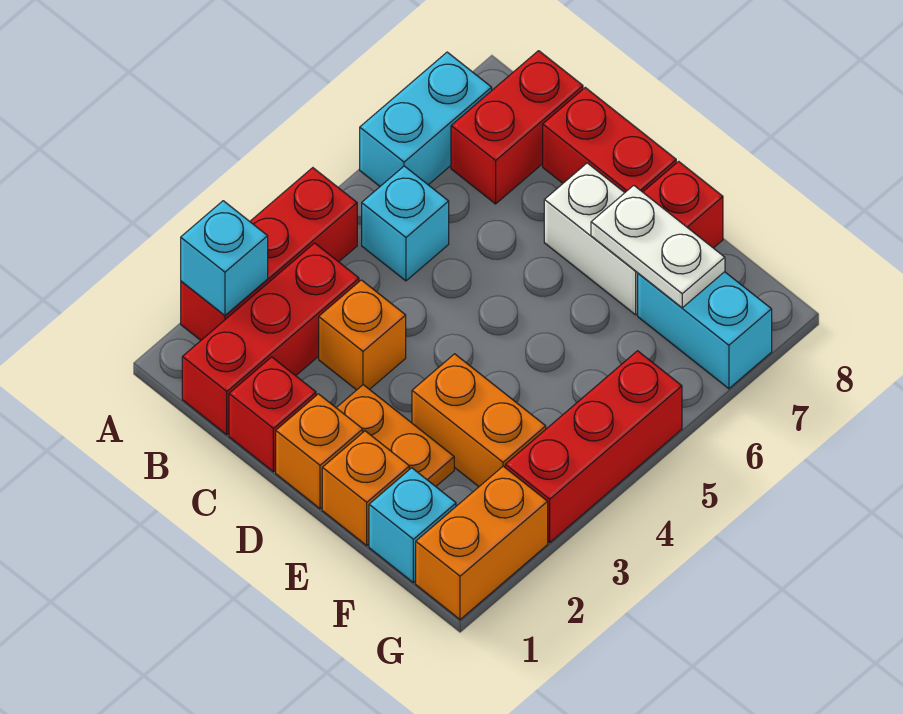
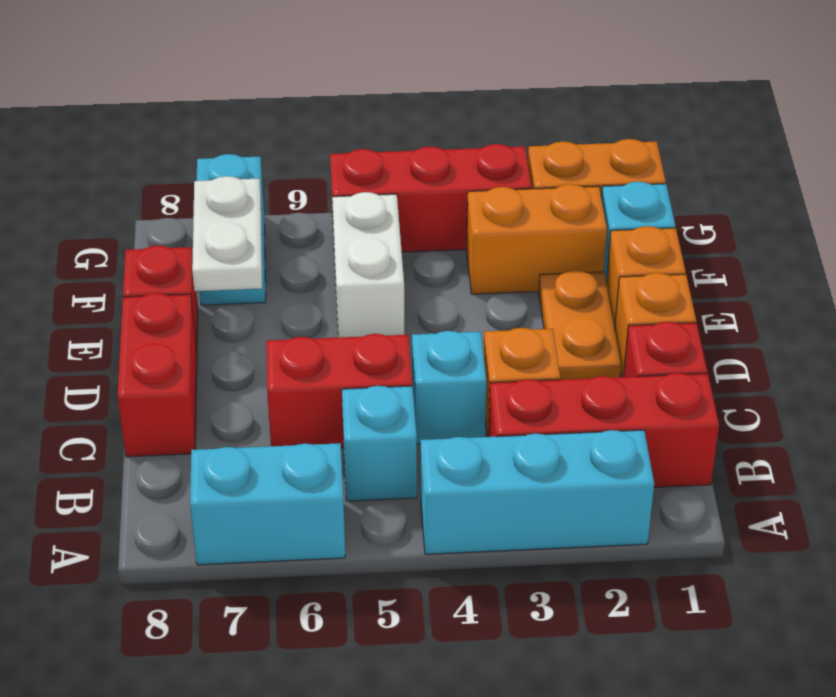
red brick A2:A4 level 1 -> cyan brick A2:A4 level 1
cyan brick A2 level 2 -> cyan brick C4 level 1
red brick B7:B8 level 1 -> red brick C5:C6 level 1
white brick D7:E7 level 1 -> white brick E5:F5 level 1
orange brick E3:F3 level 1 -> orange brick F2:F3 level 1

